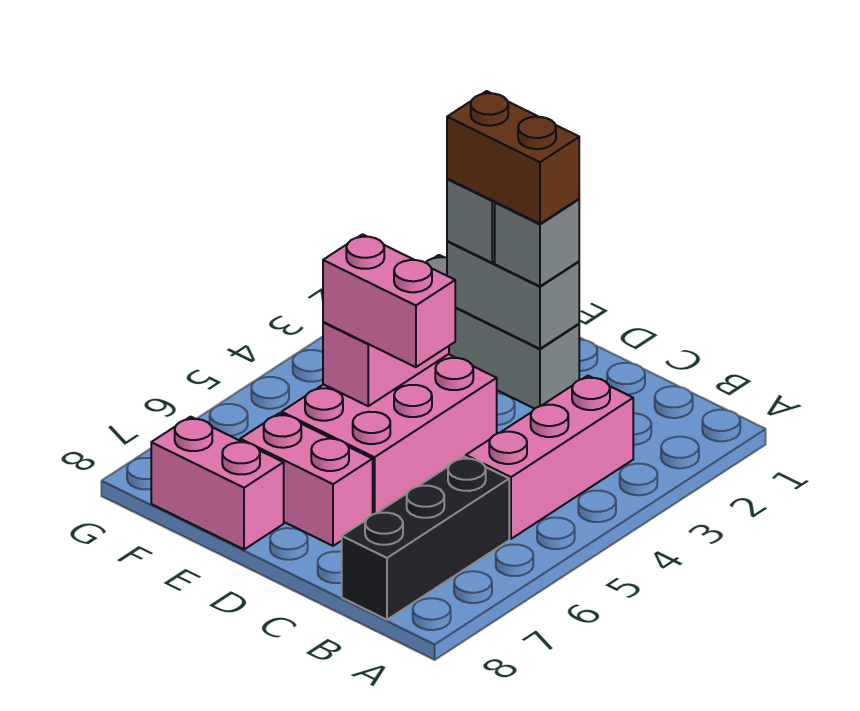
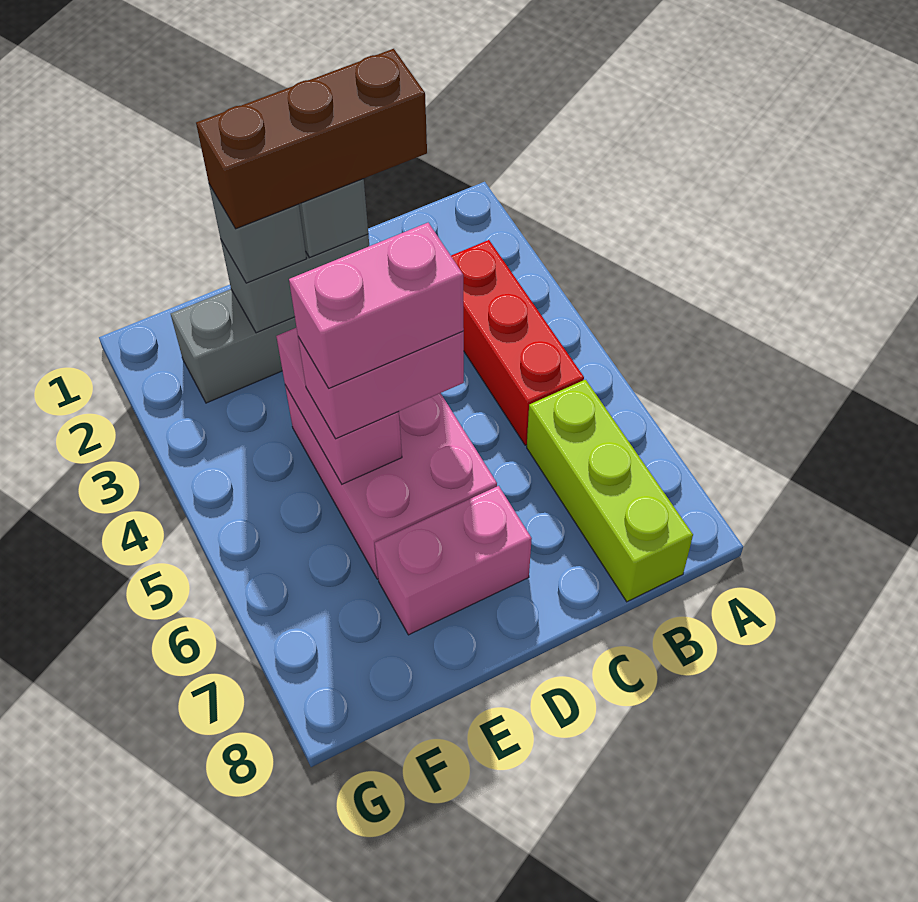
pink brick B3:B5 level 1 -> red brick B3:B5 level 1
black brick B6:B8 level 1 -> lime brick B6:B8 level 1
brown brick D2:E2 level 4 -> brown brick C2:E2 level 4
pink brick E8:F8 level 1 -> pink brick D5:E5 level 4

